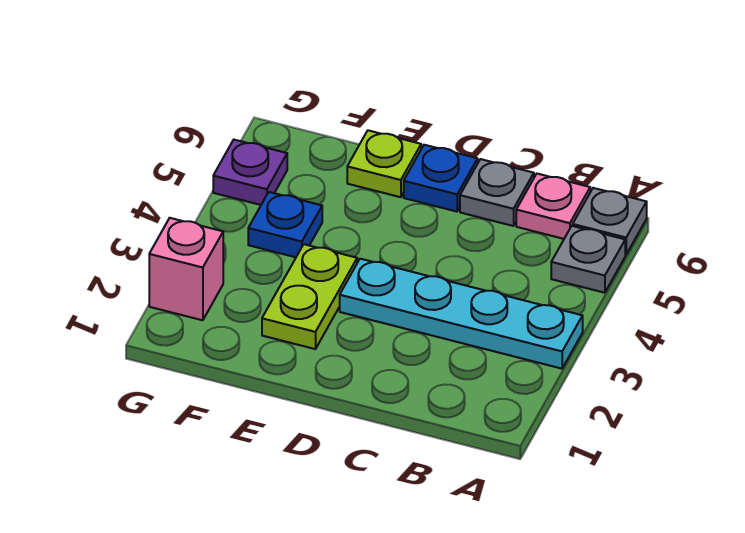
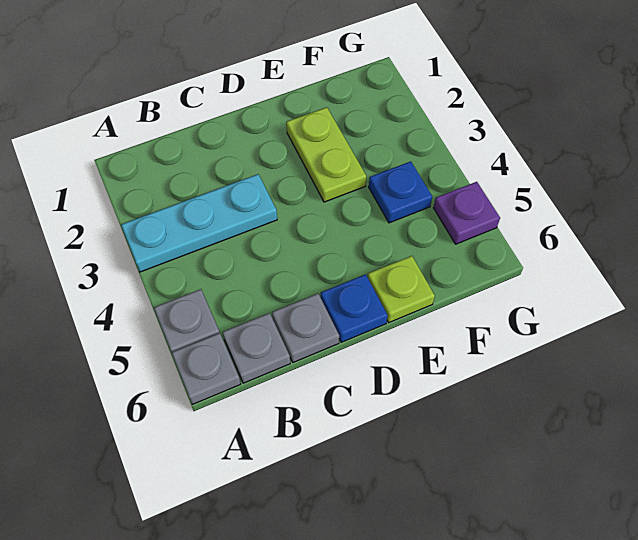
cyan plate A3:D3 level 1 -> cyan plate A3:C3 level 1
pink plate B6 level 1 -> grey plate B6 level 1
pink brick G2 level 1 -> none

